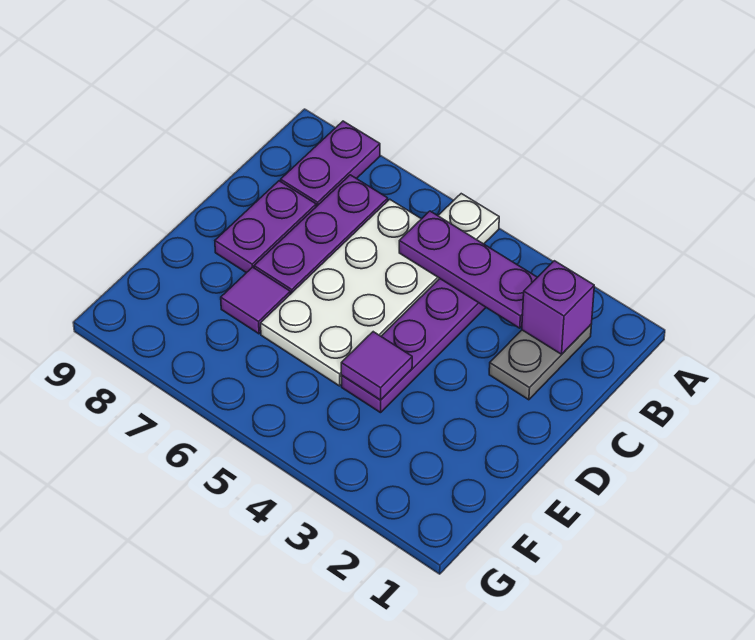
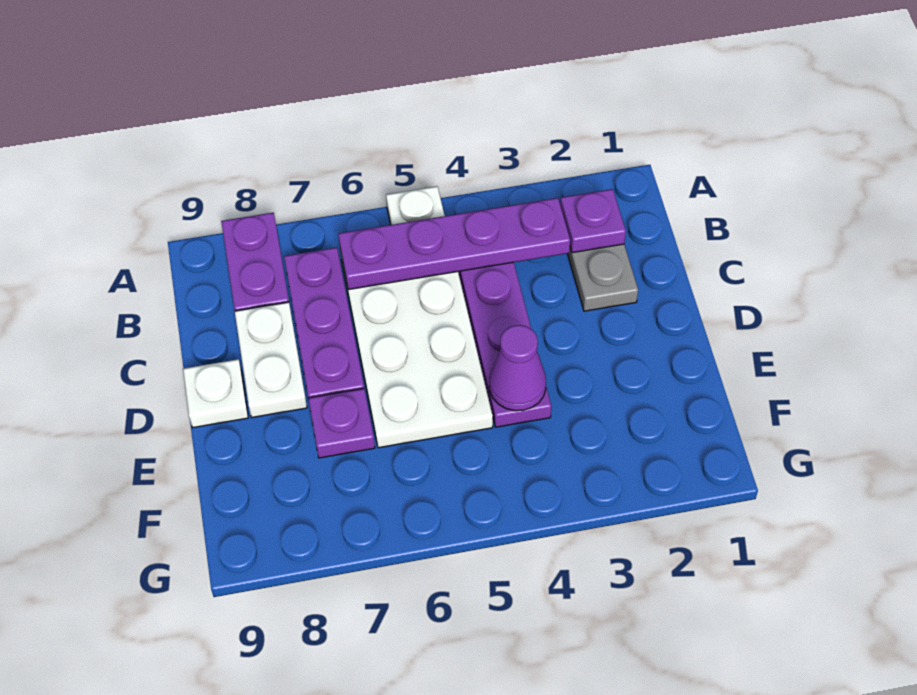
purple brick B2 level 2 -> purple plate B2 level 2
purple plate B3:B5 level 2 -> purple plate B3:B6 level 2
purple plate C8:D8 level 1 -> white plate C8:D8 level 1
none -> white plate D9 level 1
purple tile E4 level 2 -> purple cone E4 level 2
purple tile E7 level 1 -> purple plate E7 level 1

